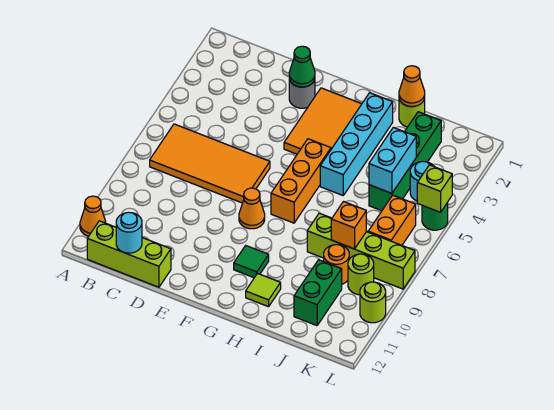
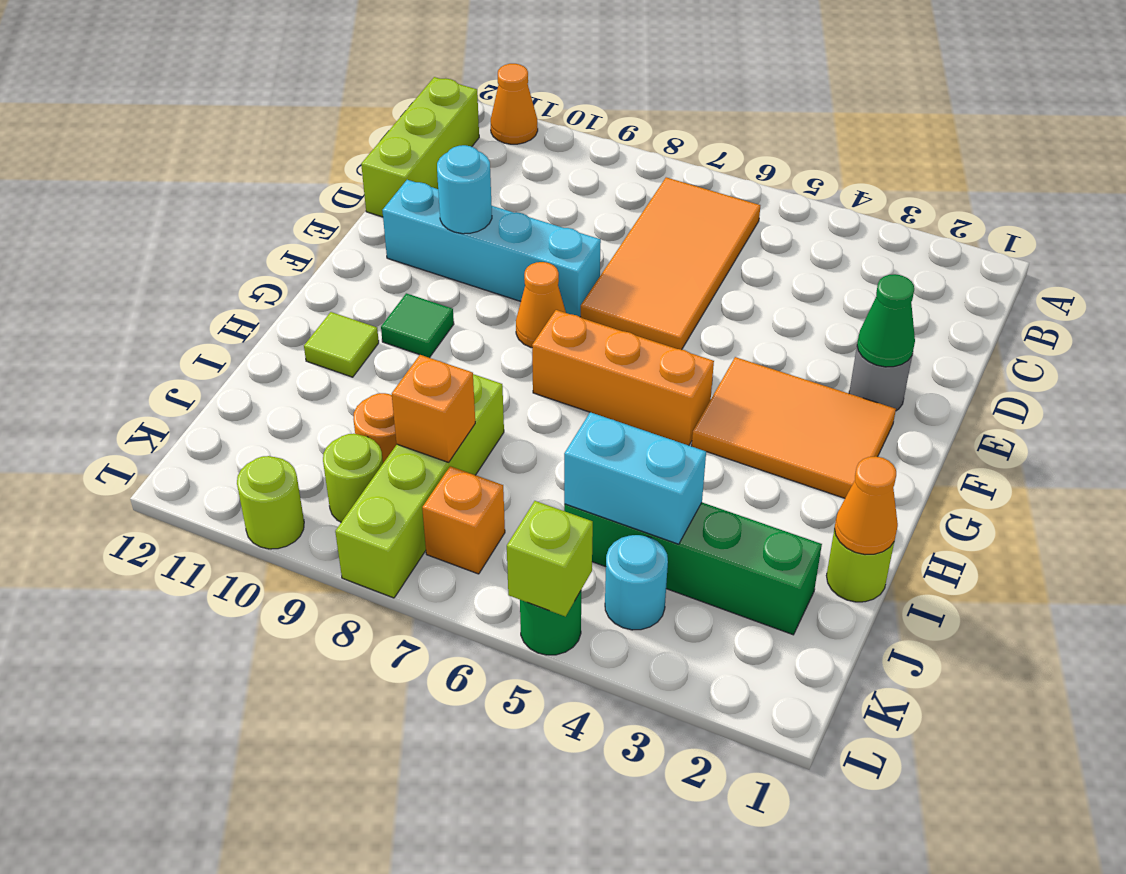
cyan round brick C12 level 2 -> cyan round brick E10 level 2
cyan brick H2:H5 level 1 -> cyan brick E8:E11 level 1
green brick J10:J11 level 1 -> none
orange brick K6:K7 level 1 -> orange brick K7 level 1

